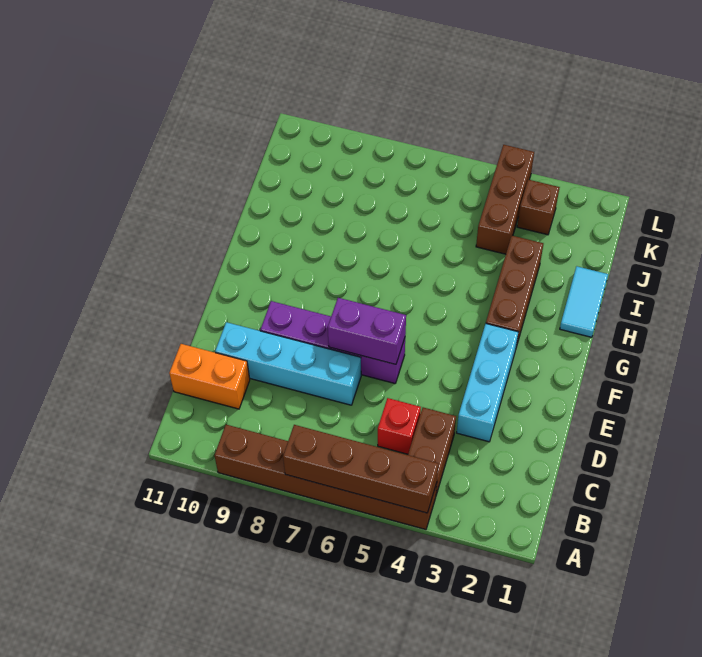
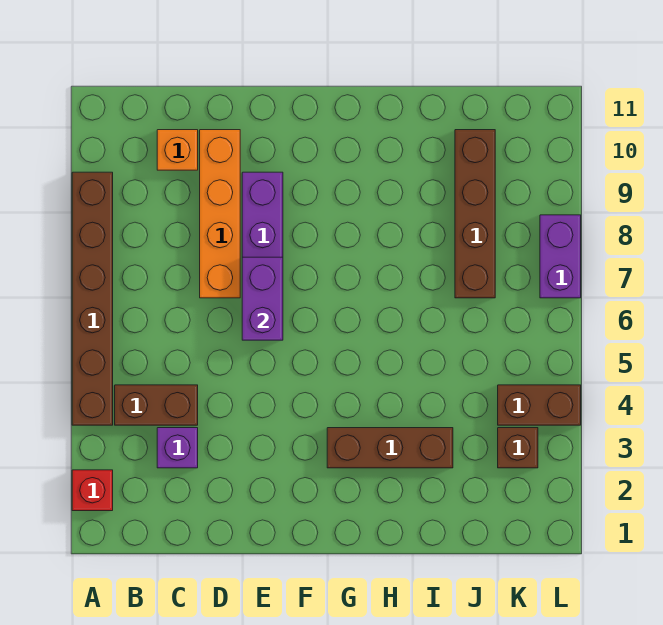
brown brick A4:A7 level 2 -> brown brick J7:J10 level 1
none -> purple brick C3 level 1
red brick C5 level 1 -> red brick A2 level 1
orange brick C10:C11 level 1 -> orange brick C10 level 1
cyan brick D3:F3 level 1 -> none
cyan brick D7:D10 level 1 -> orange brick D7:D10 level 1
cyan tile H1:I1 level 1 -> none
brown brick J4:L4 level 1 -> brown brick K4:L4 level 1
none -> purple brick L7:L8 level 1

